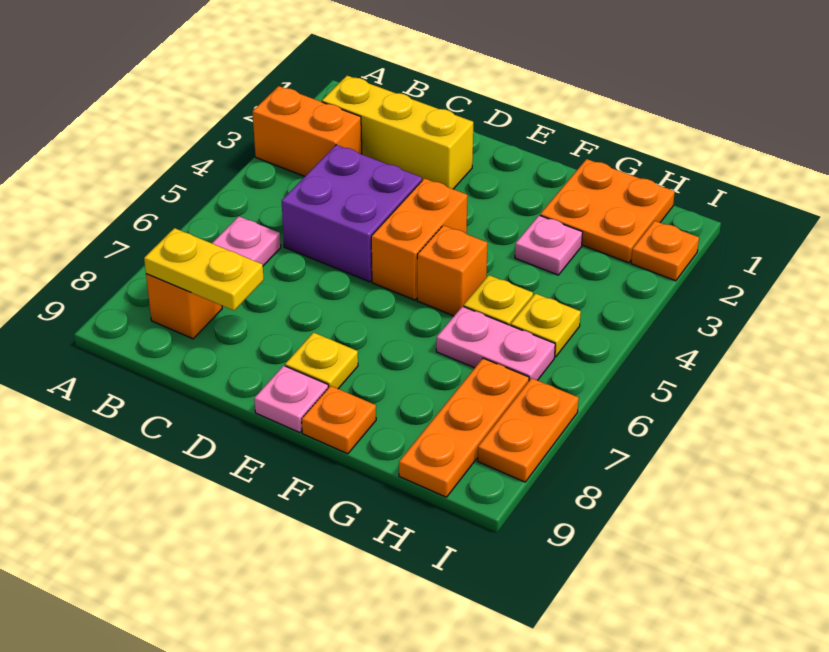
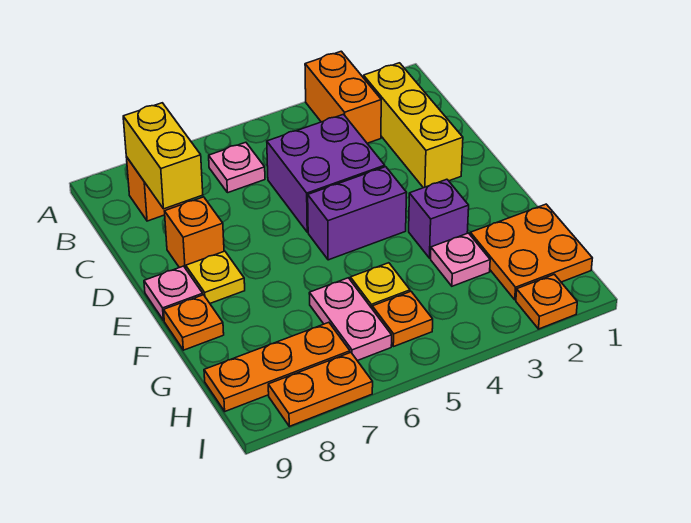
yellow plate B8:C8 level 2 -> yellow brick B8:C8 level 2
orange brick E4:E5 level 1 -> purple brick E4:E5 level 1
none -> purple brick F3 level 1
orange brick F5 level 1 -> orange brick D8 level 1
yellow plate H5 level 1 -> orange plate H5 level 1

